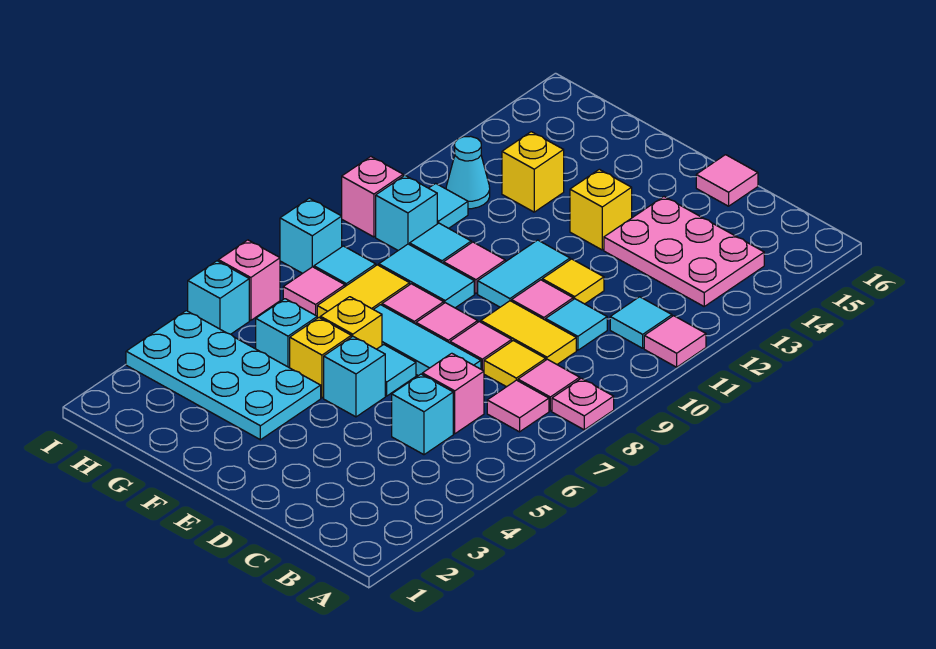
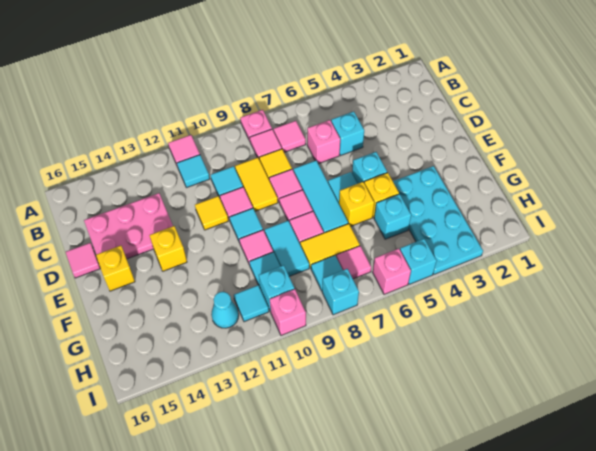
pink plate B13:D14 level 1 -> pink plate C13:D15 level 1
cyan tile E10:E11 level 1 -> cyan tile E10 level 1
yellow brick G13 level 1 -> yellow brick E15 level 1

